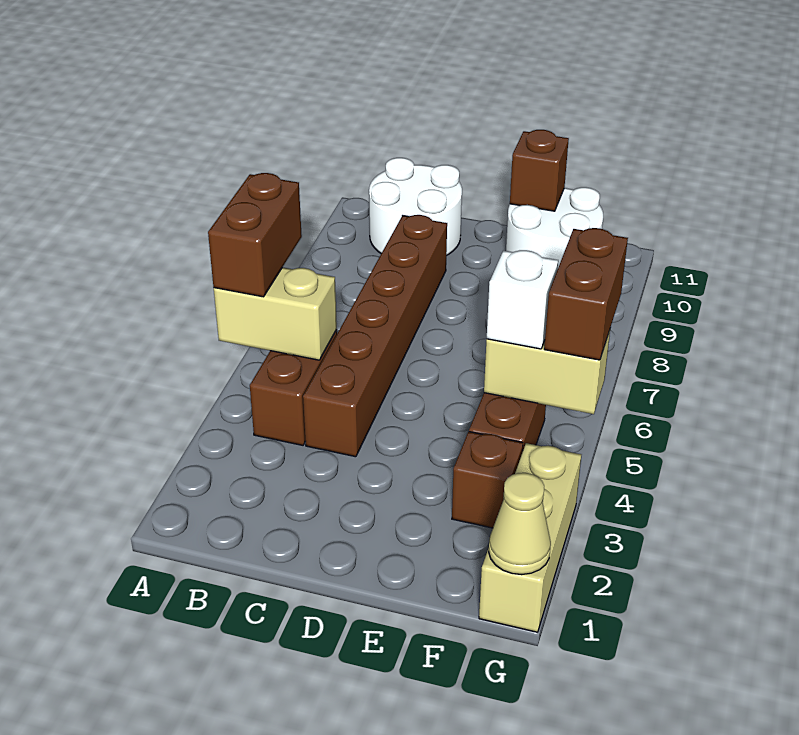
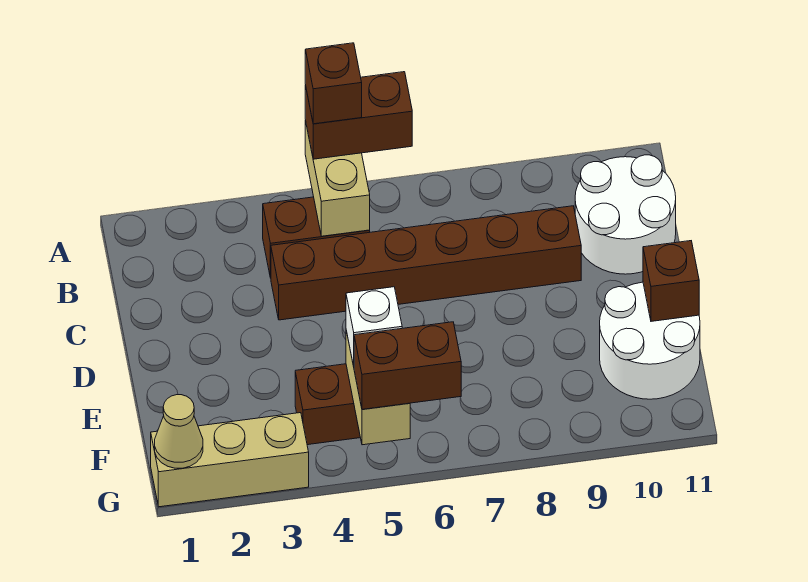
brown brick F3 level 1 -> brown brick A5 level 4

